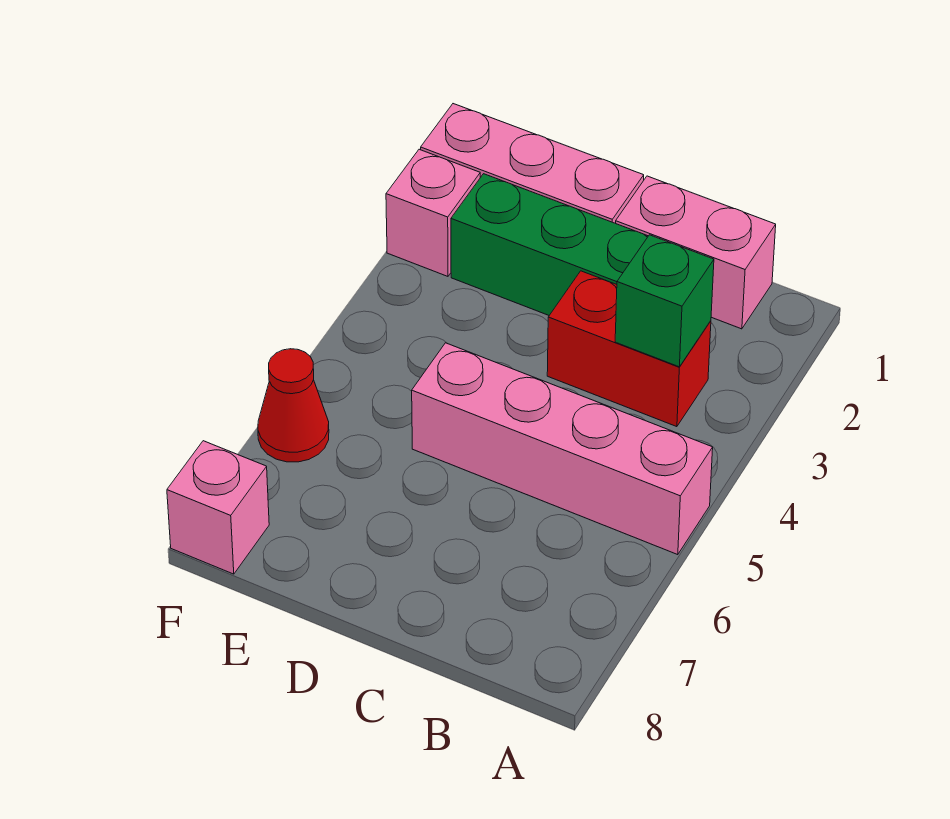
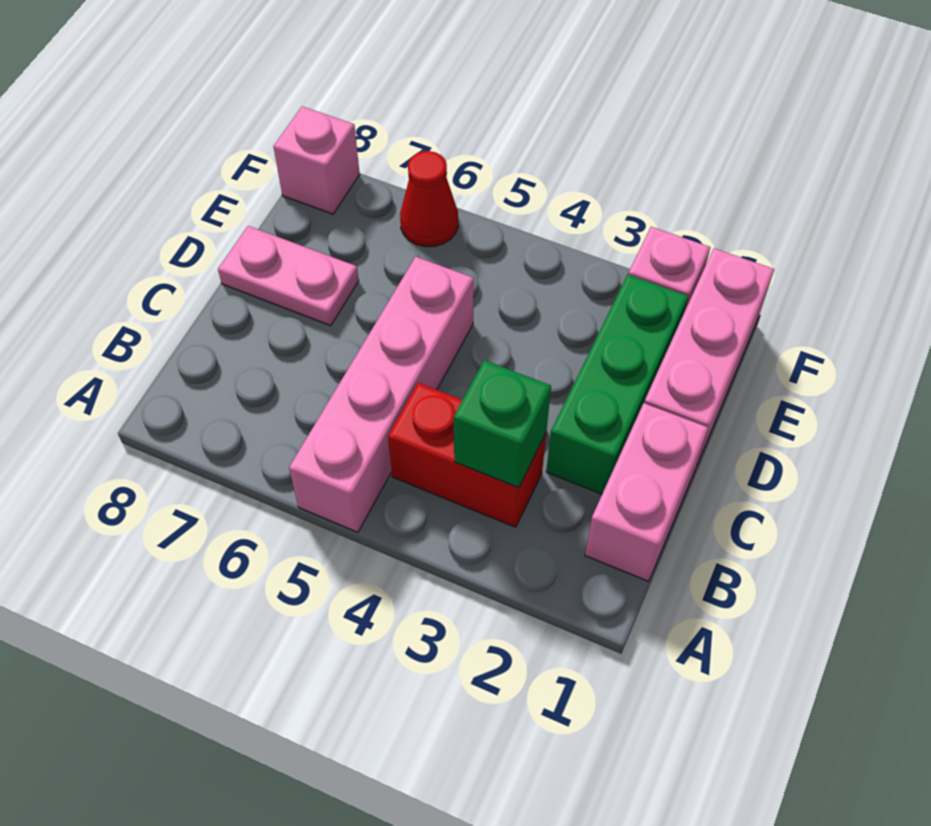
red brick B3:C3 level 1 -> red brick B3:B4 level 1
none -> pink plate D7:D8 level 1

